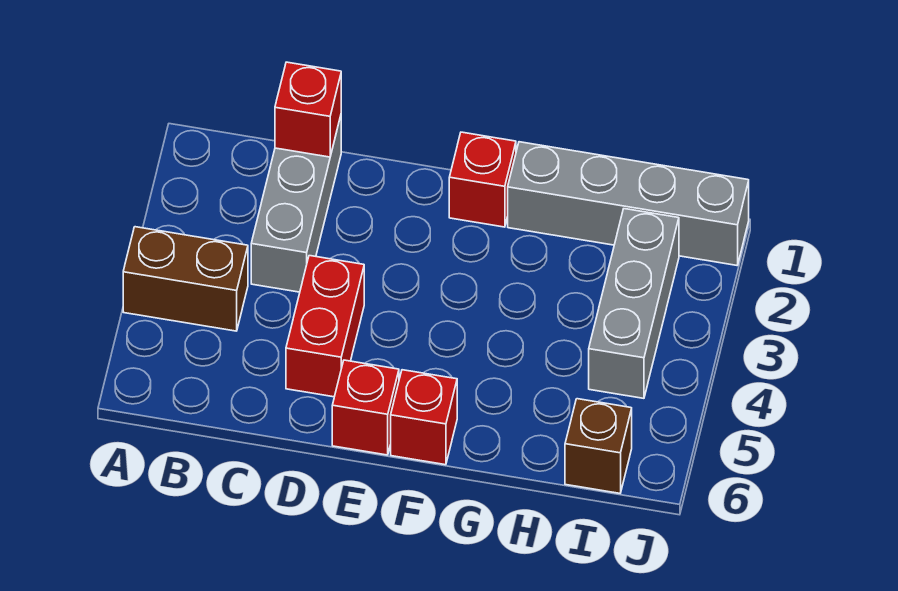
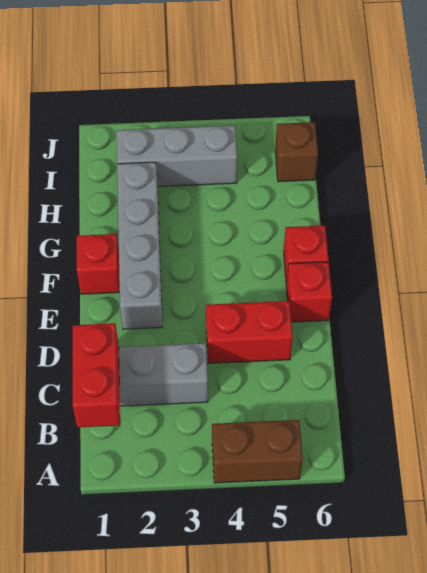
brown brick A4:B4 level 1 -> brown brick A4:A5 level 1
red brick C1 level 2 -> red brick B1:C1 level 2
grey brick G1:J1 level 1 -> grey brick E2:H2 level 1

